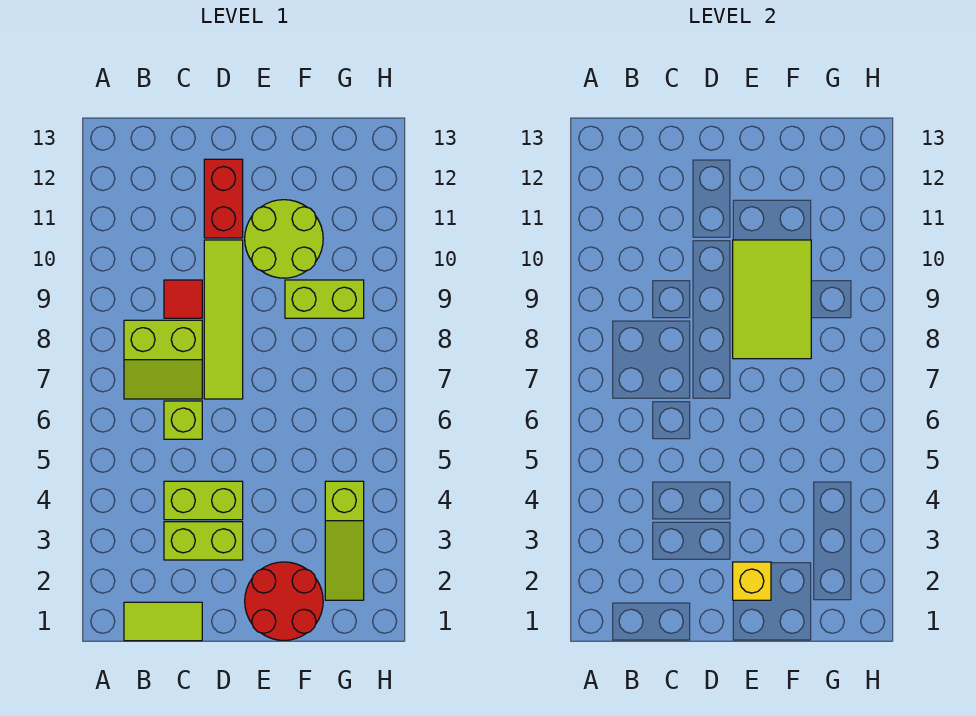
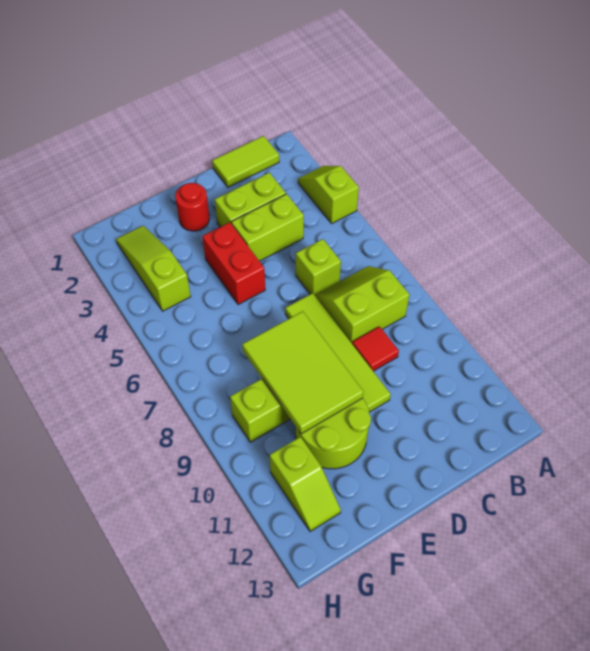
none -> lime slope A3:A4 level 1 top 4
red brick D11:D12 level 1 -> red brick E4:E5 level 1
red round brick E1:F2 level 1 -> red round brick E2 level 1
yellow brick E2 level 2 -> none
none -> lime slope G11:G12 level 1 top 11

